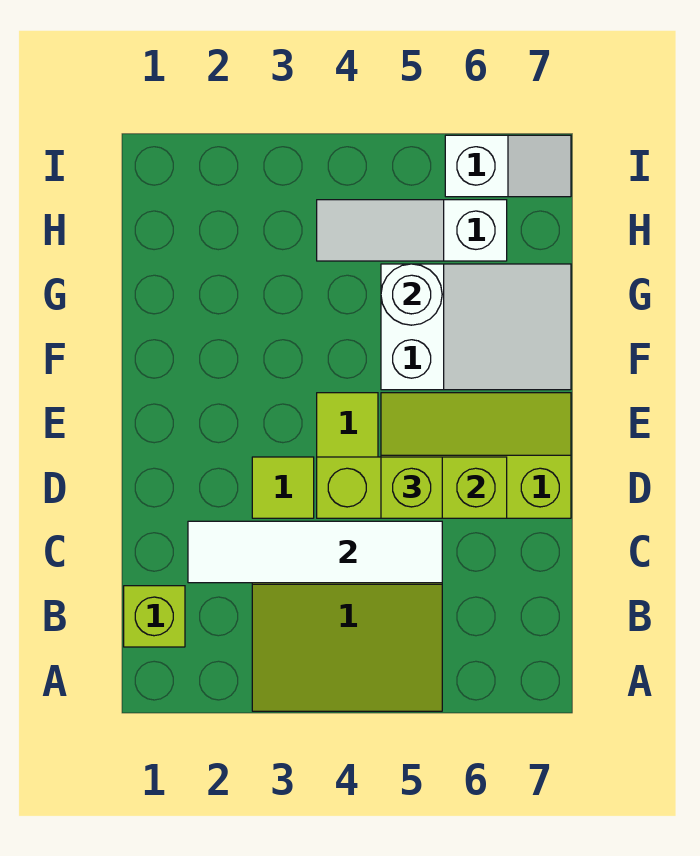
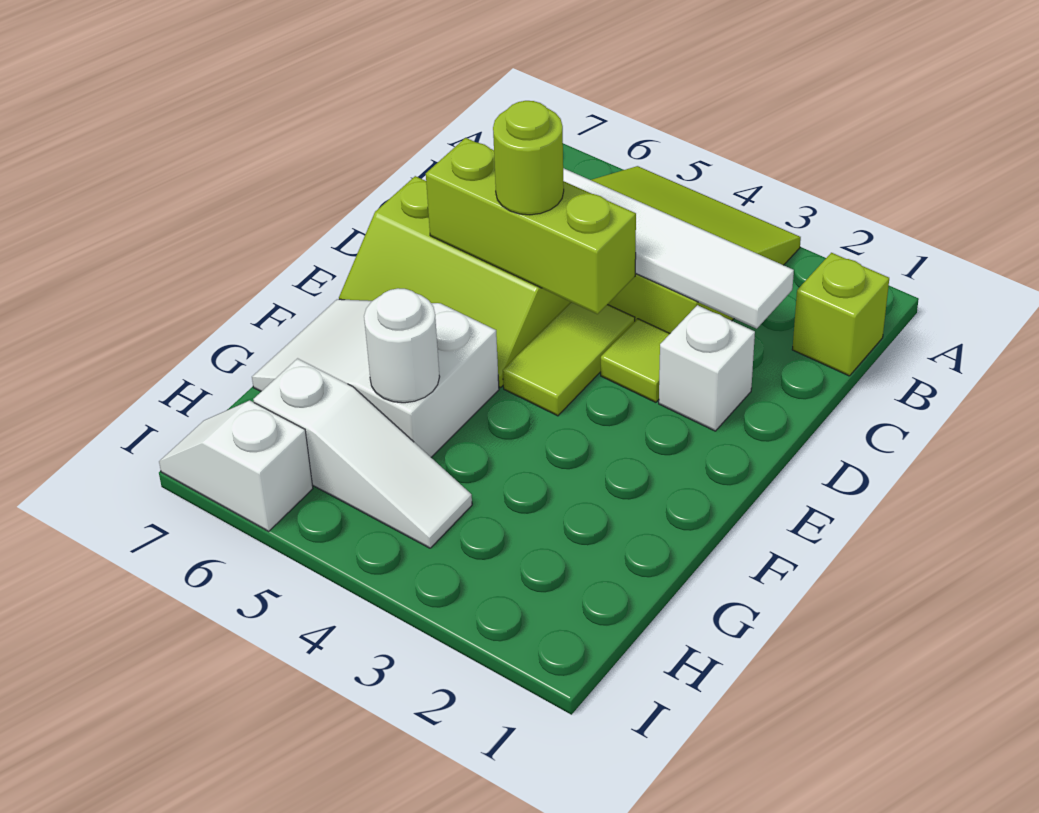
none -> white brick D2 level 1
lime brick D5 level 3 -> lime round brick D5 level 3

